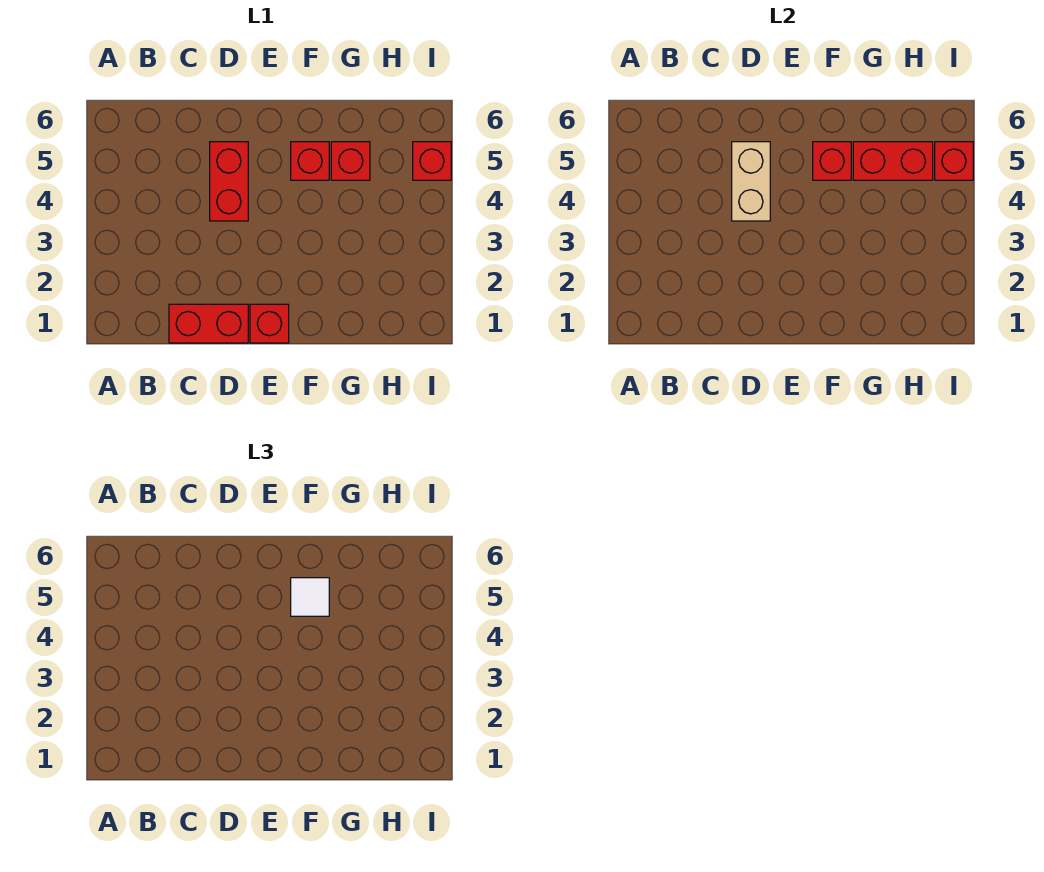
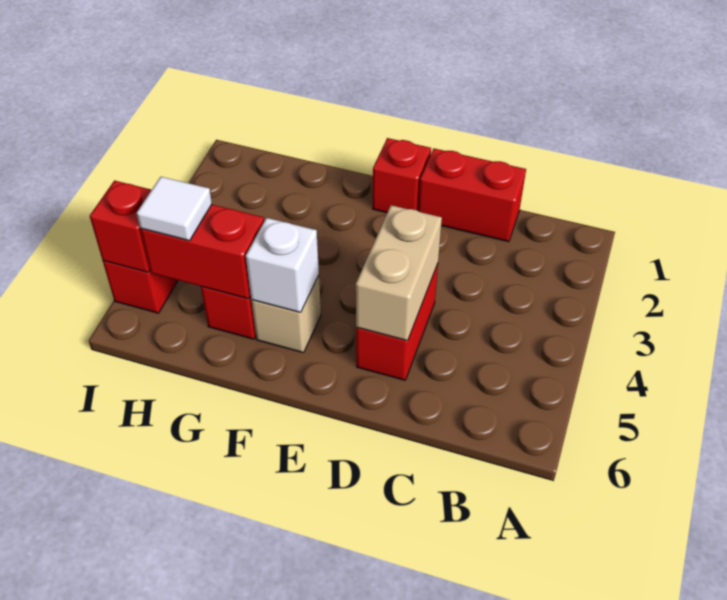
red brick F5 level 1 -> tan brick F5 level 1
red brick F5 level 2 -> white brick F5 level 2
white tile F5 level 3 -> white tile H5 level 3

